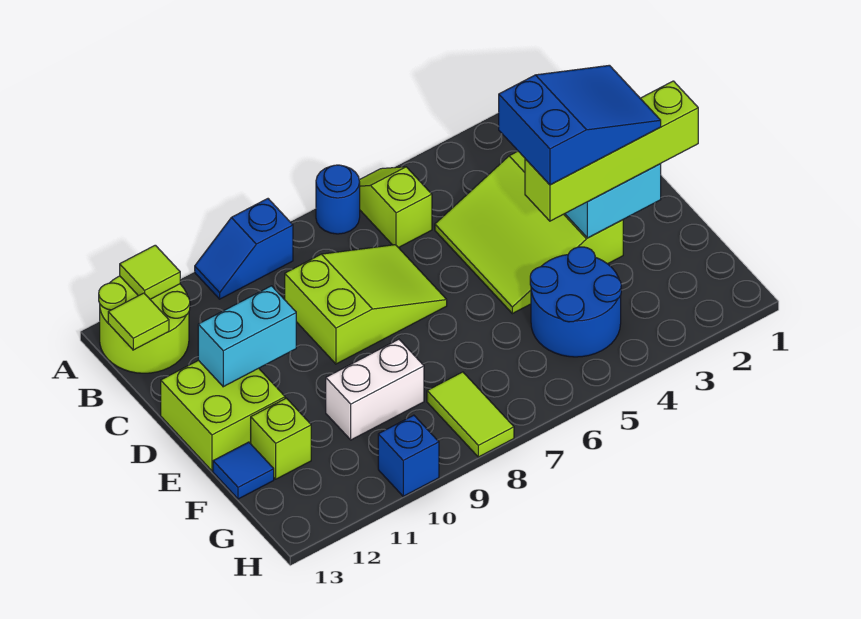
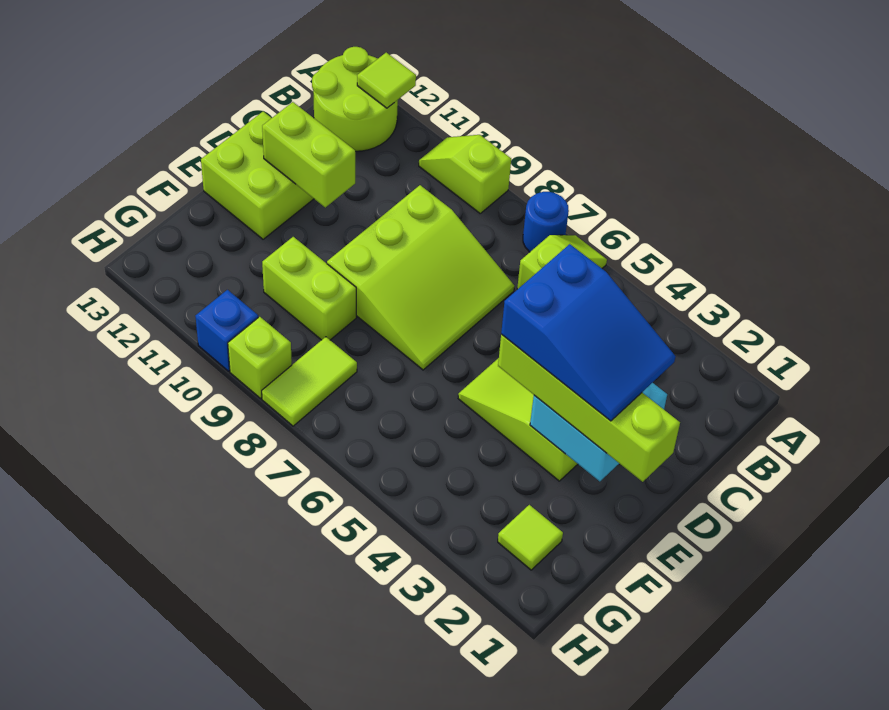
blue slope A9:A10 level 1 top 9 -> lime slope A9:A10 level 1 top 9
lime tile B13 level 2 -> lime tile G2 level 1
lime slope C7:D9 level 1 top 9 -> lime slope C7:E9 level 1 top 9
cyan brick D11:D12 level 2 -> lime brick D11:D12 level 2
blue round brick F4:G5 level 1 -> none
white brick F9:F10 level 1 -> lime brick F9:F10 level 1
lime brick F12 level 1 -> lime brick H9 level 1
blue tile F13 level 1 -> none

